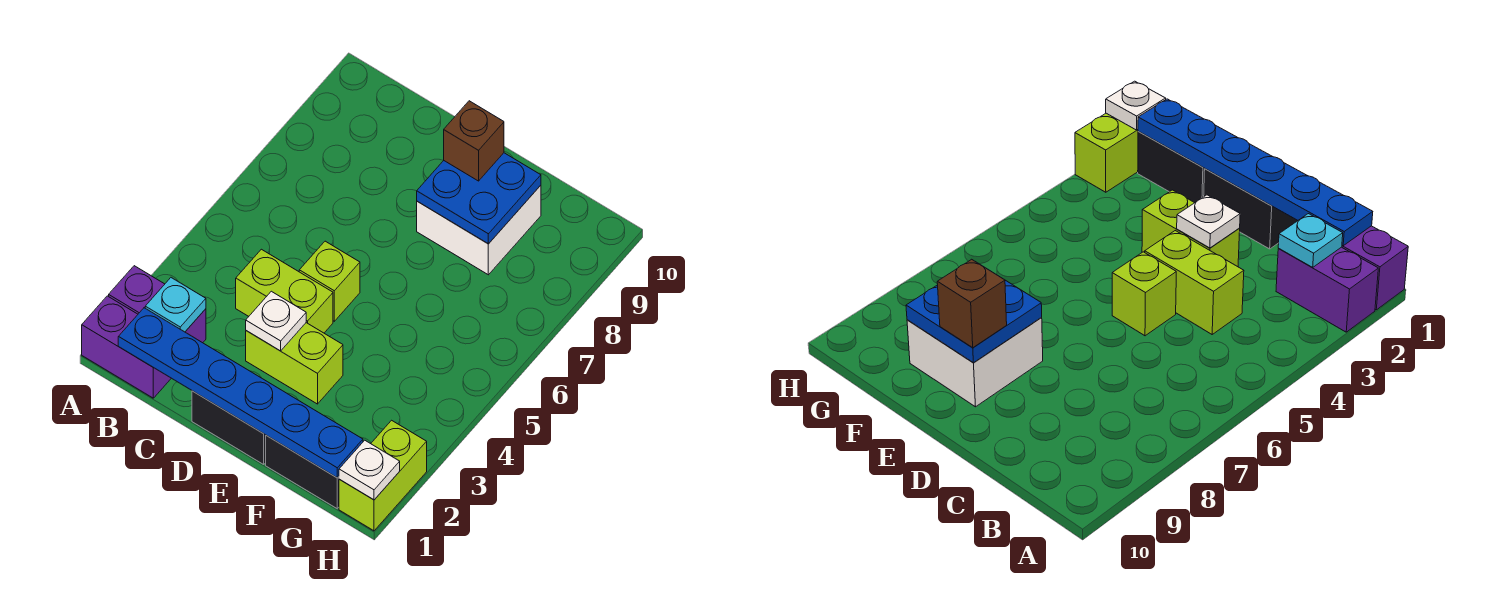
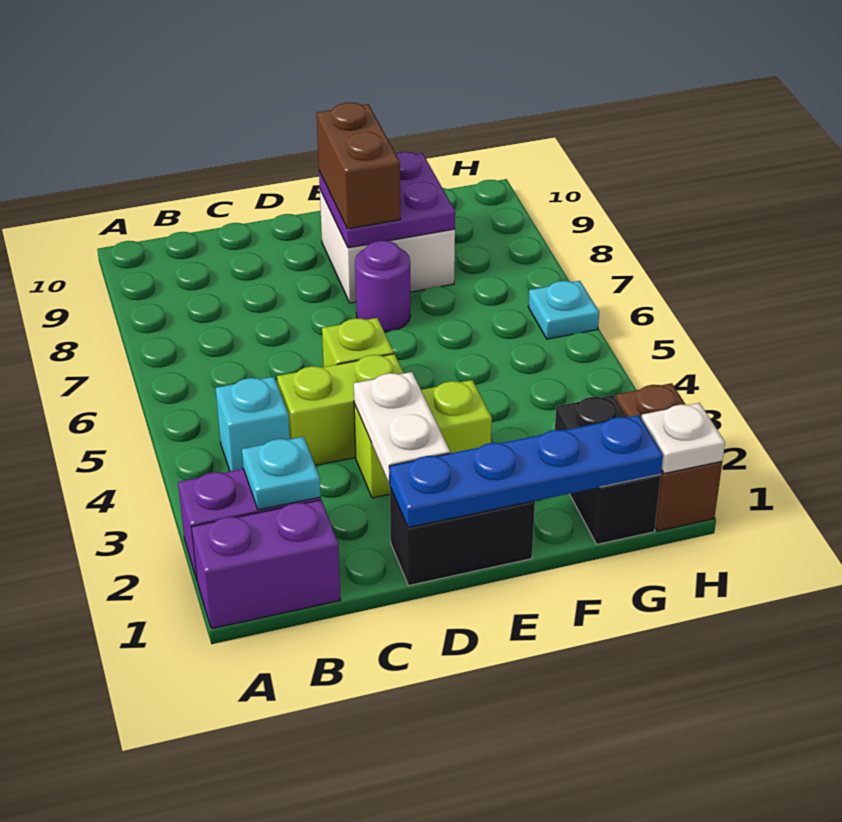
blue plate B1:G1 level 2 -> blue plate D1:G1 level 2
none -> cyan brick B4 level 1
white plate D3 level 2 -> white plate D2:D3 level 2
none -> purple round brick E7 level 1
blue plate E8:F9 level 2 -> purple plate E8:F9 level 2
brown brick E9 level 3 -> brown brick E8:E9 level 3
black brick F1:G1 level 1 -> black brick G1:G2 level 1
lime brick H1:H2 level 1 -> brown brick H1:H2 level 1
none -> cyan plate H6 level 1

